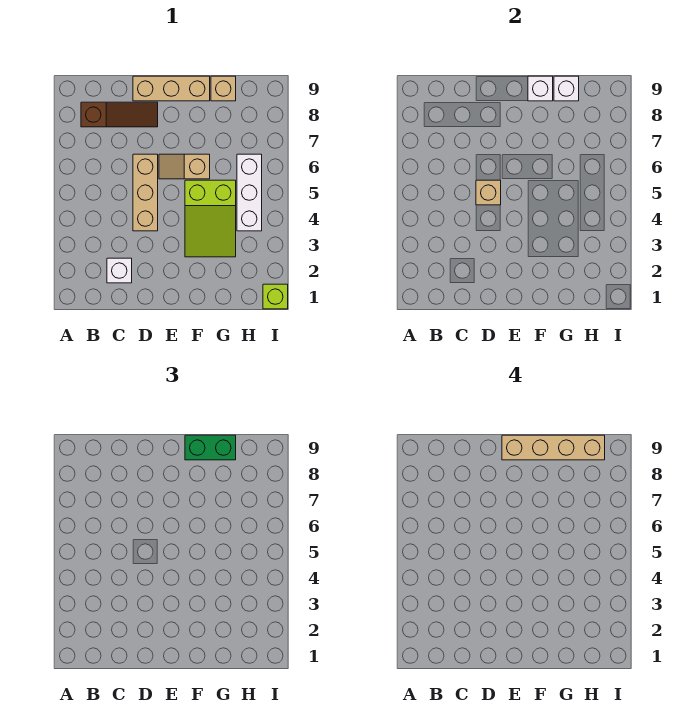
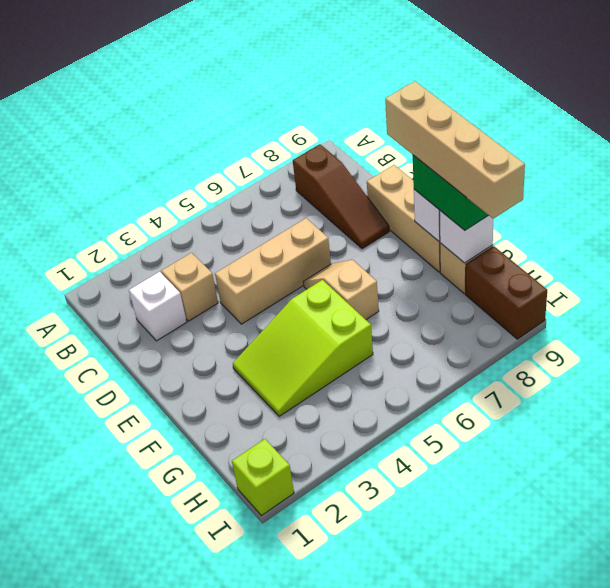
tan brick D5 level 2 -> tan brick C3 level 1
white brick H4:H6 level 1 -> none
none -> brown brick H9:I9 level 1

